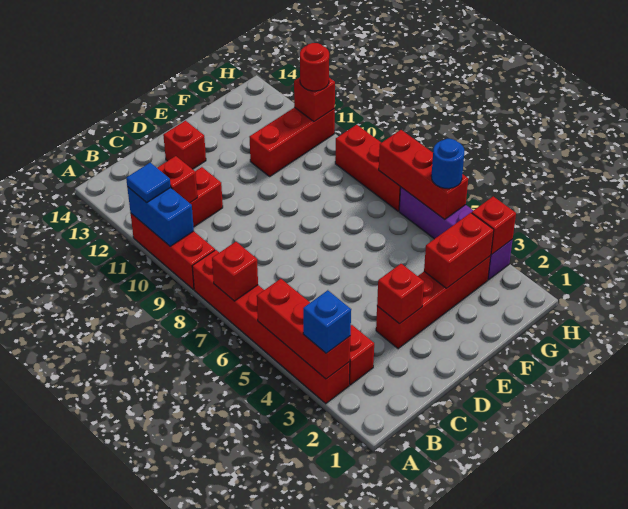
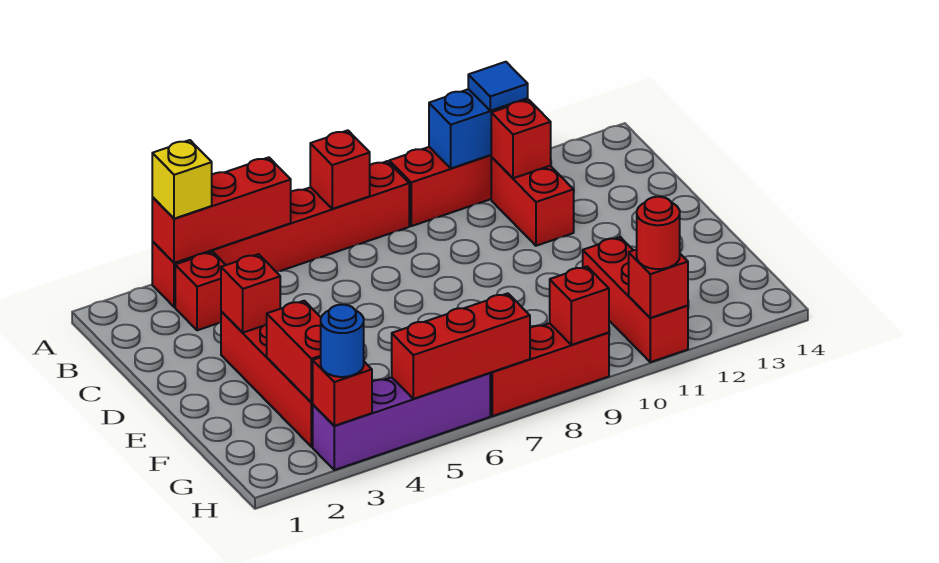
blue brick A3 level 3 -> yellow brick A3 level 3
red brick D13 level 1 -> red brick H9 level 2
blue round brick H5 level 3 -> blue round brick H3 level 3

